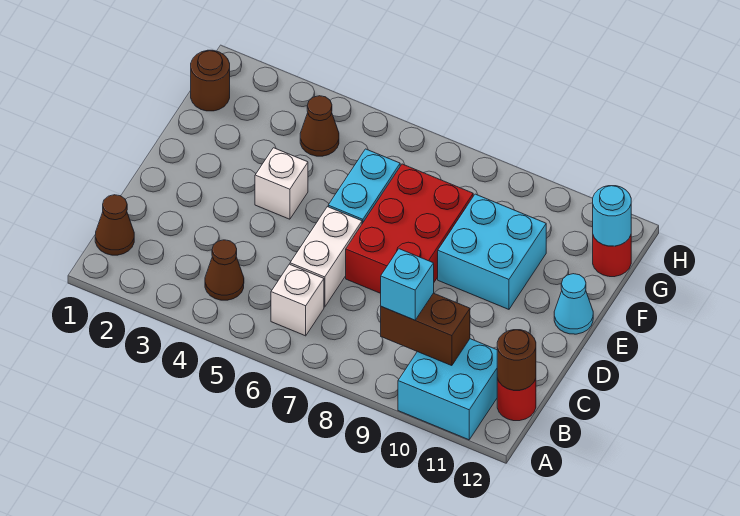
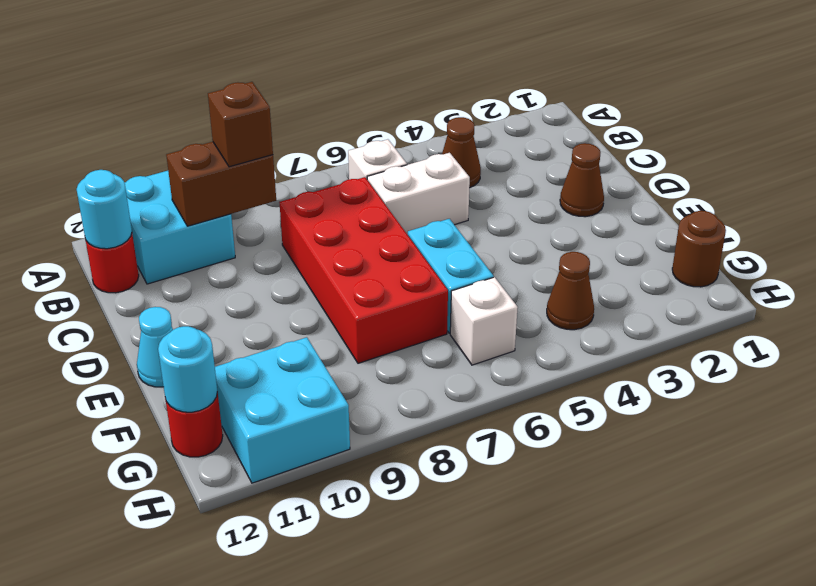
brown cone B1 level 1 -> brown cone D2 level 1
cyan brick B9 level 3 -> brown brick B9 level 3
brown round brick B12 level 2 -> cyan round brick B12 level 2
white brick C6:D6 level 1 -> white brick C5:C6 level 1
red brick D7:F8 level 1 -> red brick C7:F8 level 1
white brick E4 level 1 -> white brick G6 level 1
cyan brick E9:F10 level 1 -> cyan brick G10:H11 level 1

